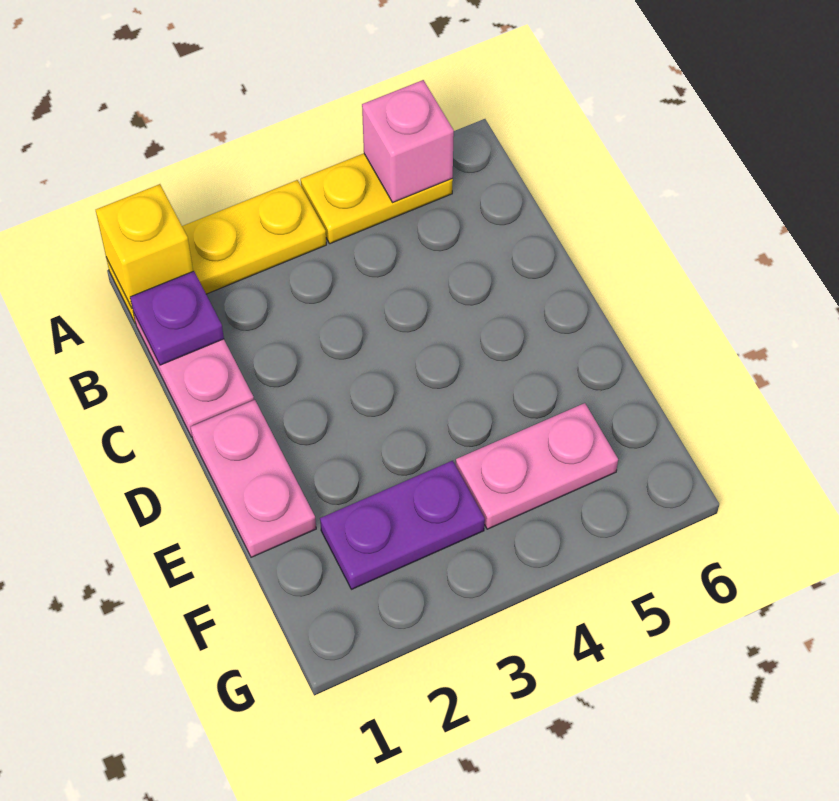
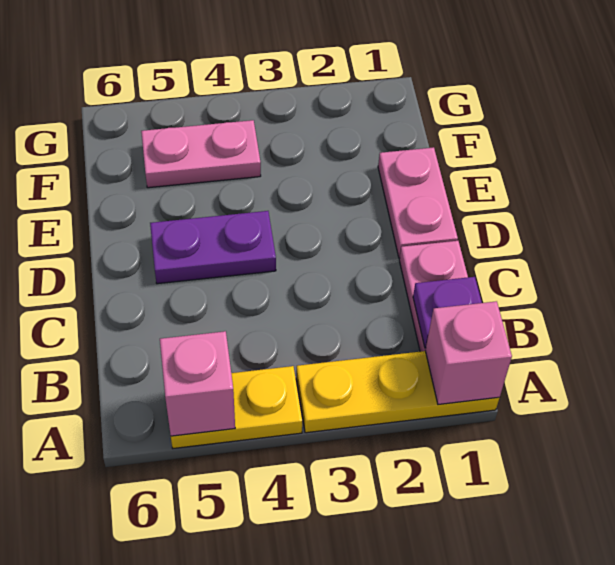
yellow brick A1 level 2 -> pink brick A1 level 2
purple plate F2:F3 level 1 -> purple plate D4:D5 level 1

